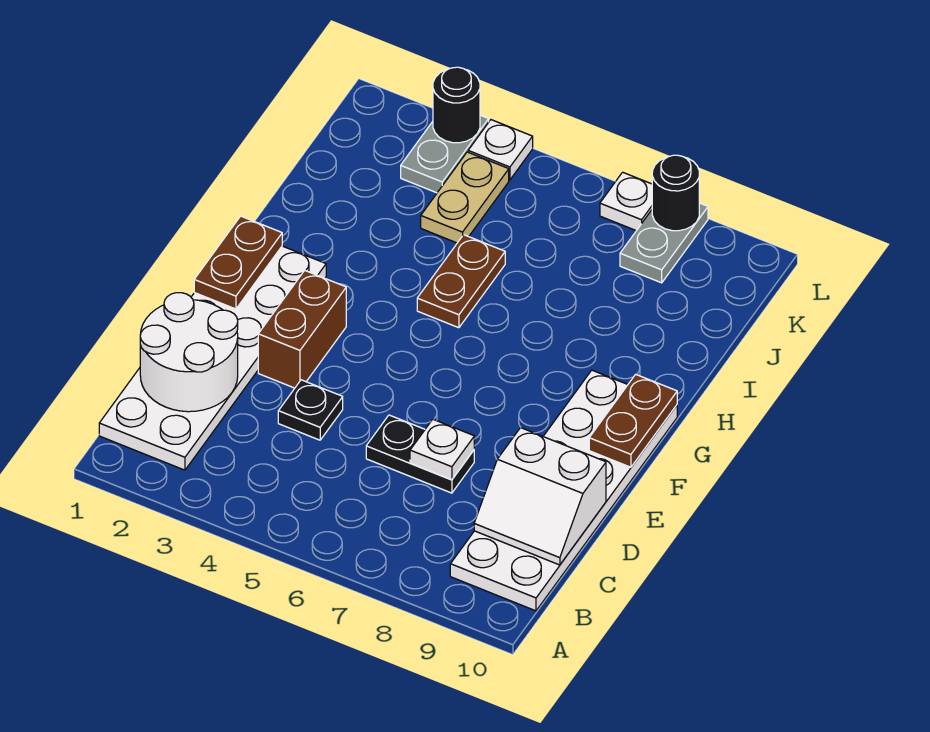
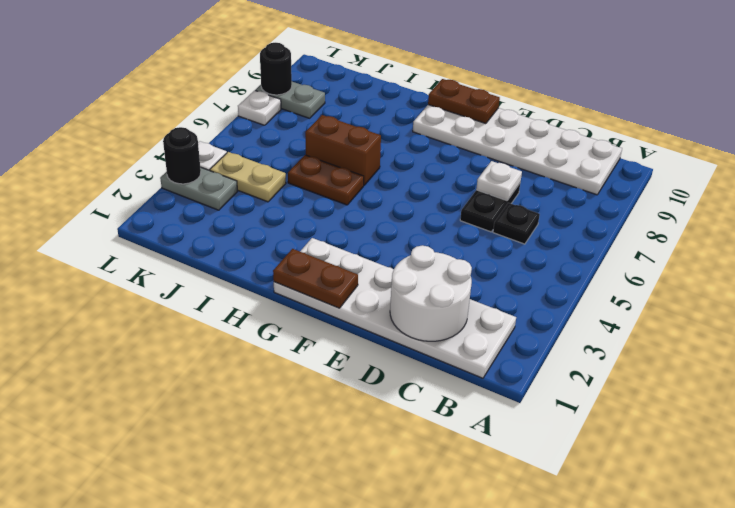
white slope C9:D10 level 2 top D -> none
black plate D4 level 1 -> black plate C6 level 1
brown brick E3:F3 level 1 -> brown brick H6:I6 level 1

